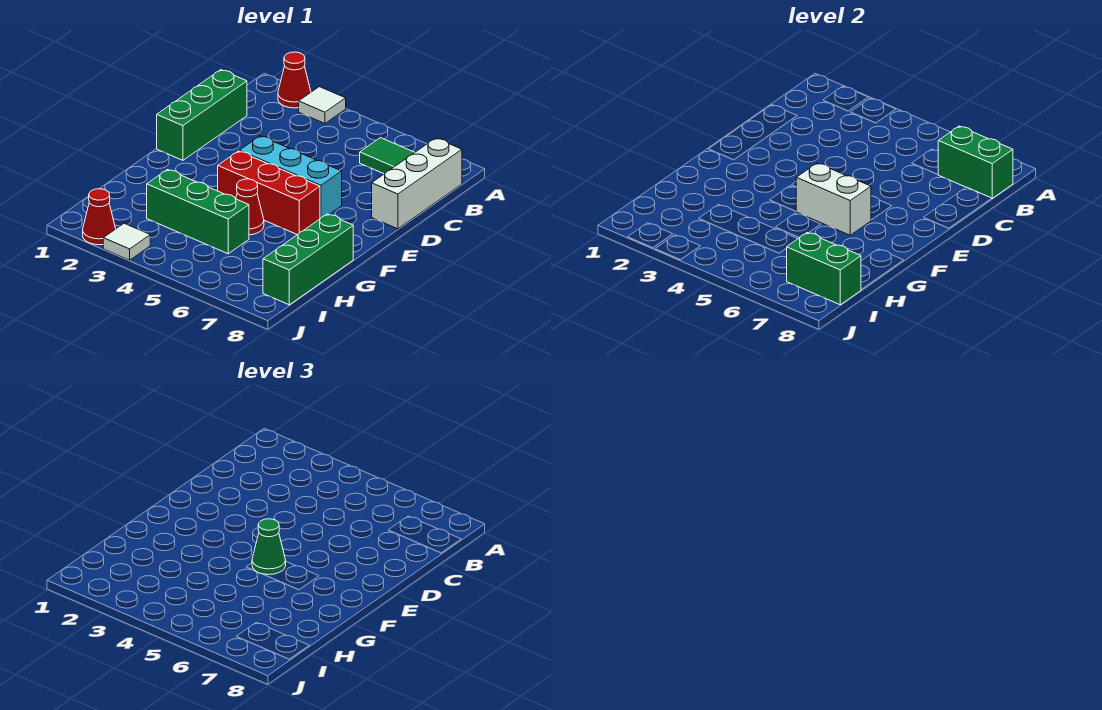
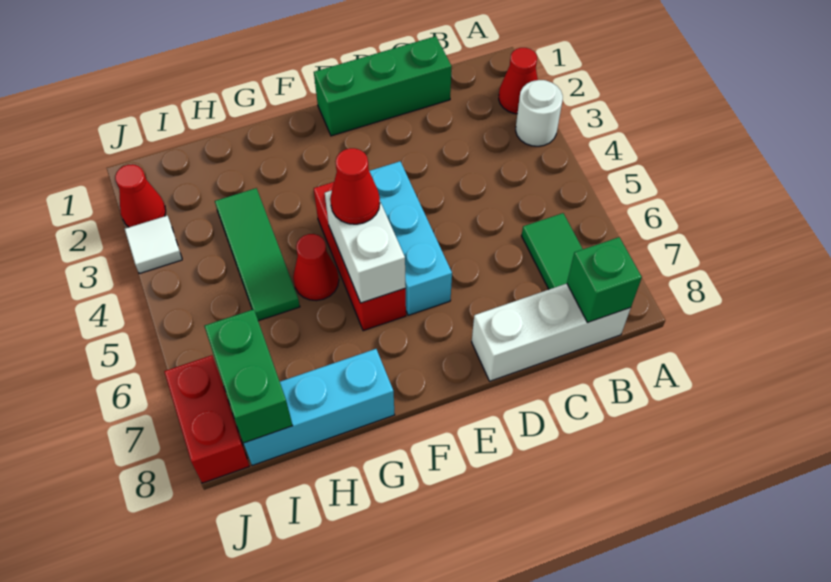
white tile A3 level 1 -> white round brick A3 level 1
green brick B7:B8 level 2 -> green brick B8 level 2
green cone F5 level 3 -> red cone F5 level 3
green brick G8:I8 level 1 -> cyan brick G8:I8 level 1
green brick H3:H5 level 1 -> green tile H3:H5 level 1
none -> red brick J7:J8 level 1

